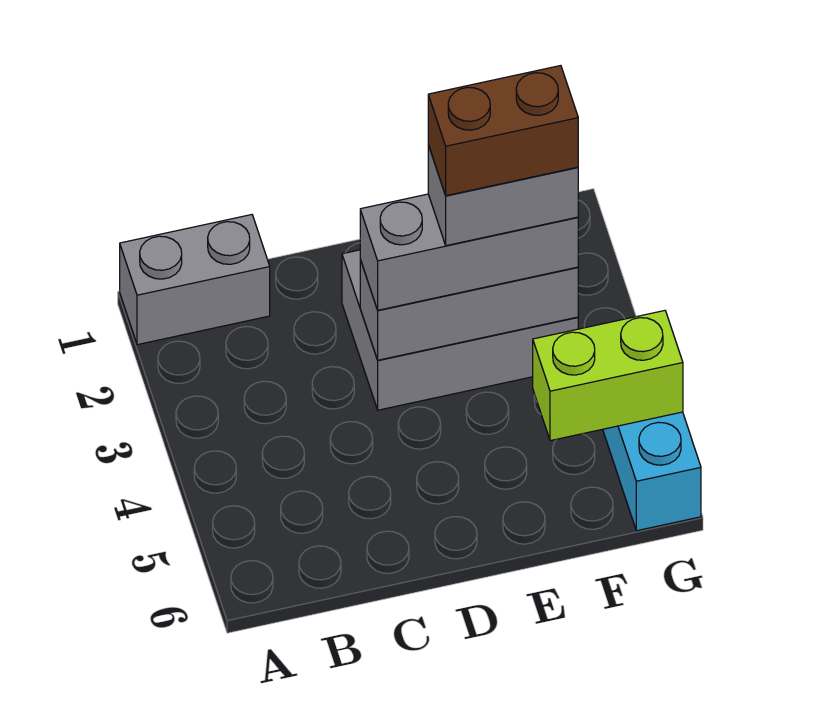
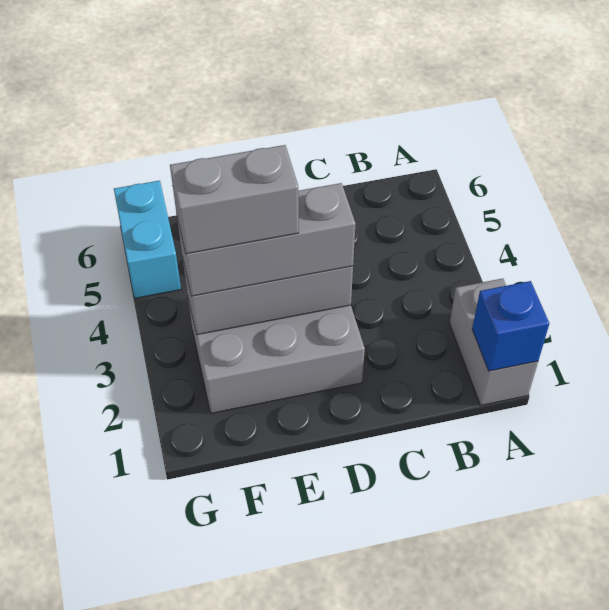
grey brick A1:B1 level 1 -> grey brick A1:A2 level 1
none -> blue brick A1 level 2
brown brick E3:F3 level 5 -> none
lime brick F5:G5 level 2 -> none

